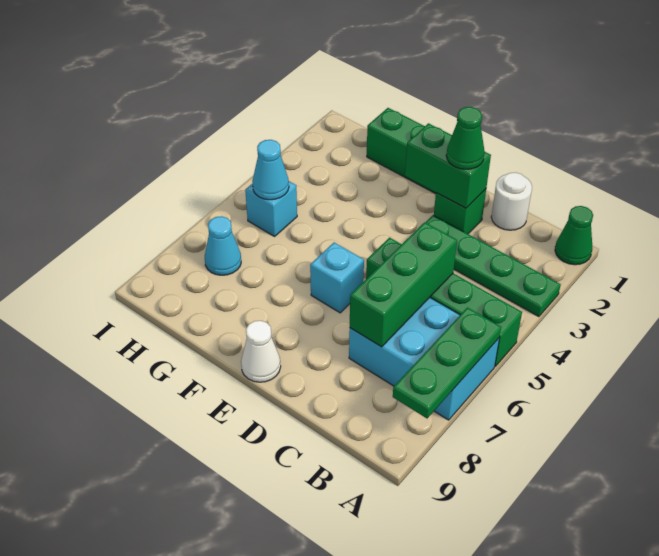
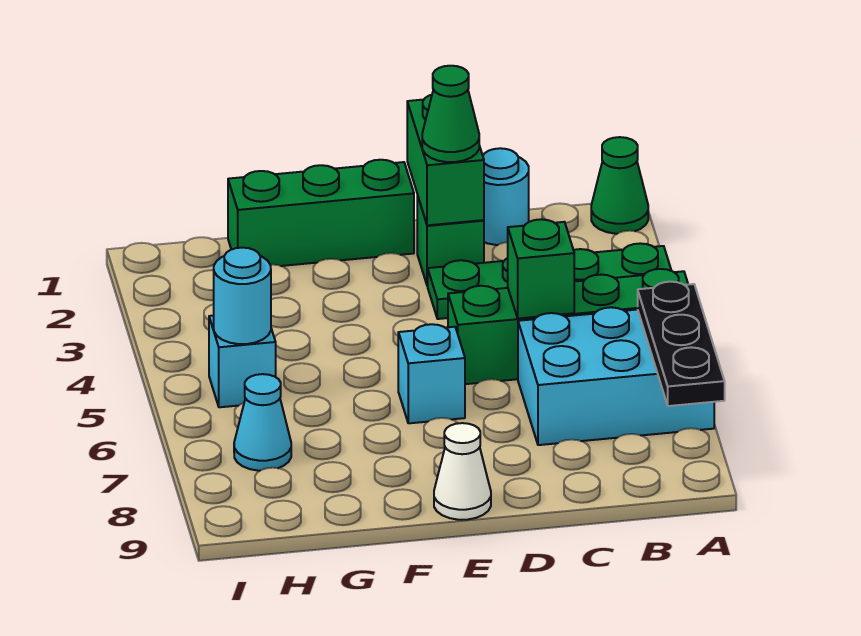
green plate A6:A8 level 2 -> black plate A6:A8 level 2
white round brick C1 level 1 -> cyan round brick C1 level 1
green brick C5:C7 level 2 -> green brick C5 level 2
green brick D2:E2 level 2 -> green brick D1:D2 level 2
cyan cone H5 level 2 -> cyan round brick H5 level 2

